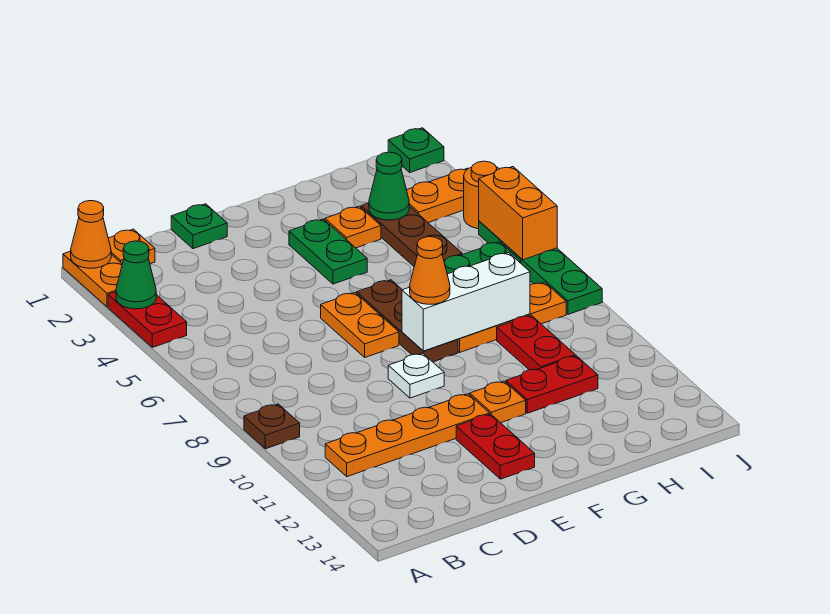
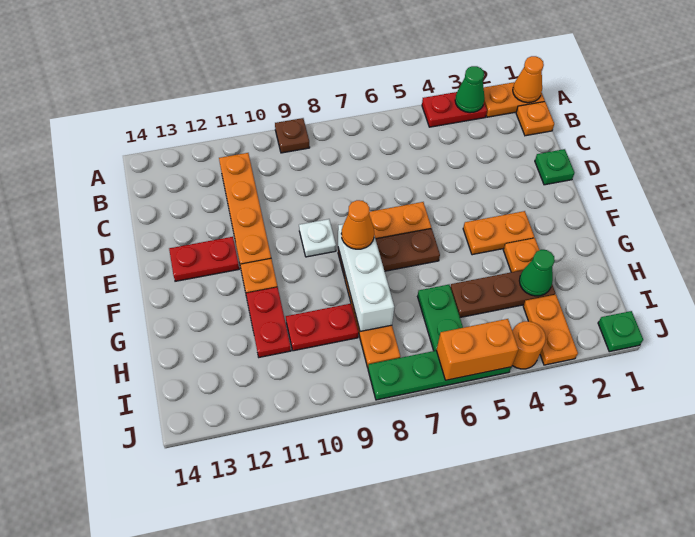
green plate F3:F4 level 1 -> orange plate F3:F4 level 1

